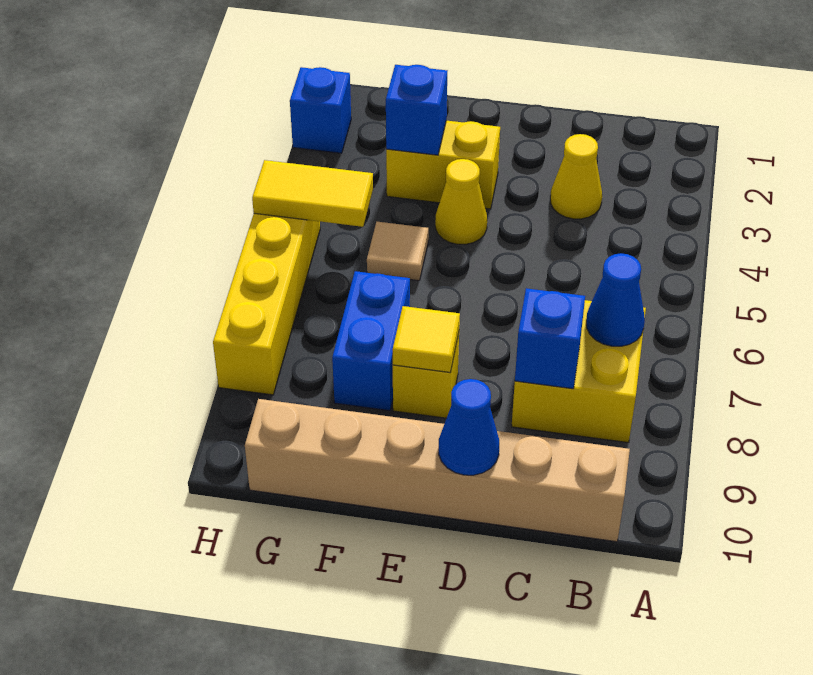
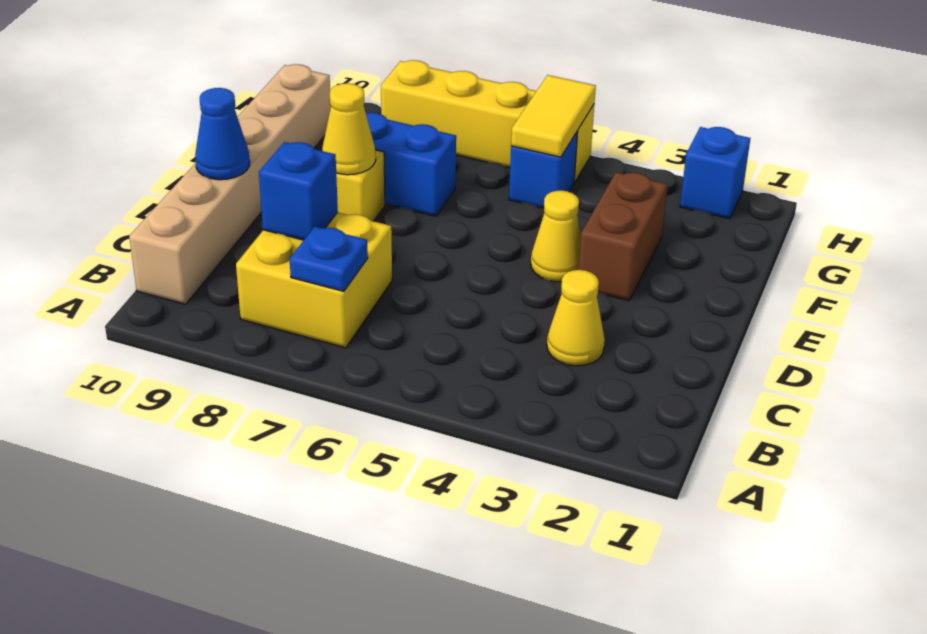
blue cone B7 level 2 -> blue plate B7 level 2
yellow brick E3:F3 level 1 -> brown brick E3:F3 level 1
yellow tile E8 level 2 -> yellow cone E8 level 2
blue brick F3 level 2 -> blue brick G5 level 1
tan tile F5 level 1 -> none

